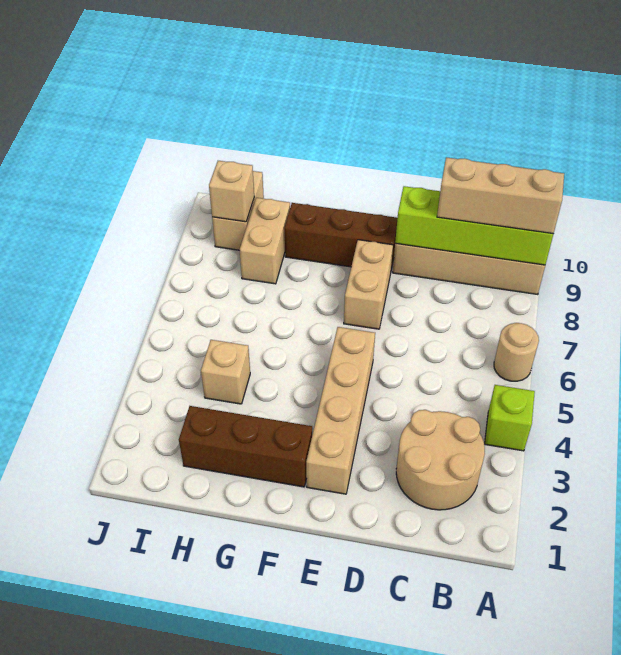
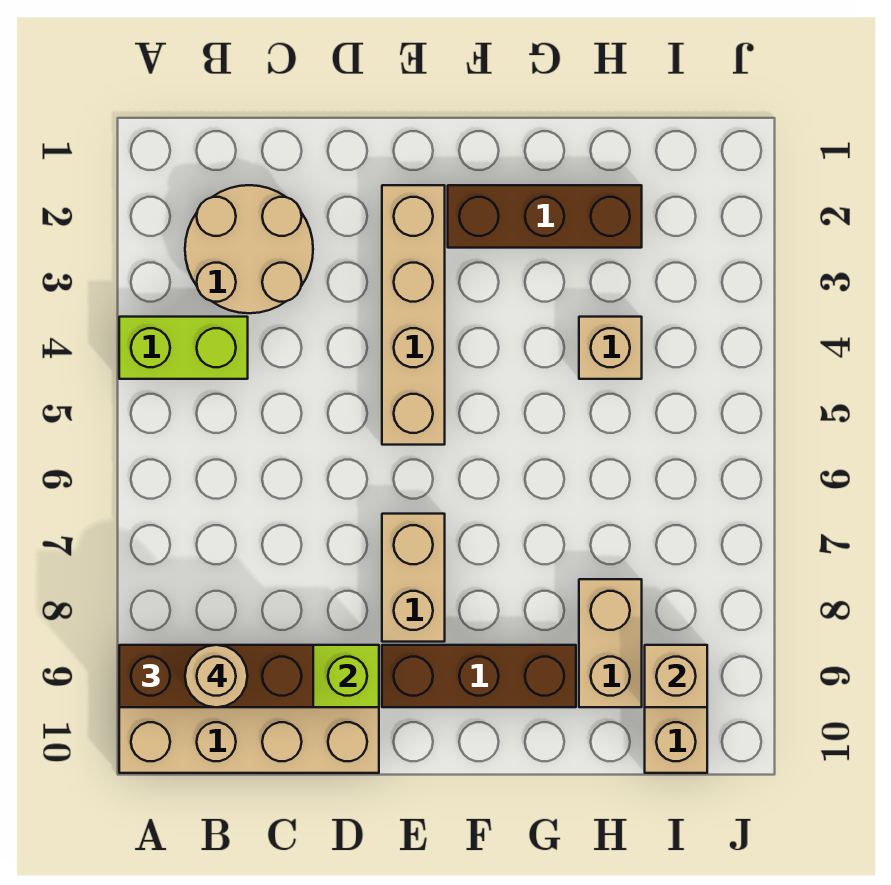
lime brick A4 level 1 -> lime brick A4:B4 level 1
tan round brick A6 level 1 -> tan round brick B9 level 4
tan brick A9:C9 level 3 -> brown brick A9:C9 level 3

